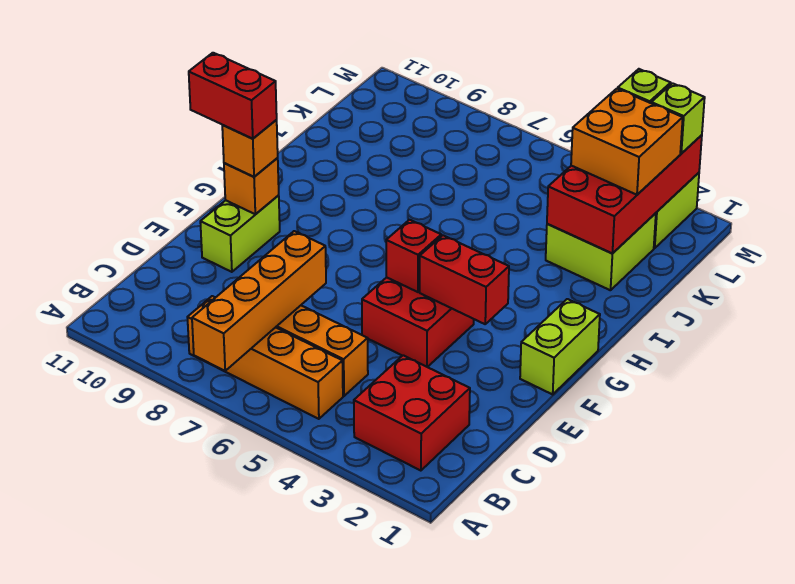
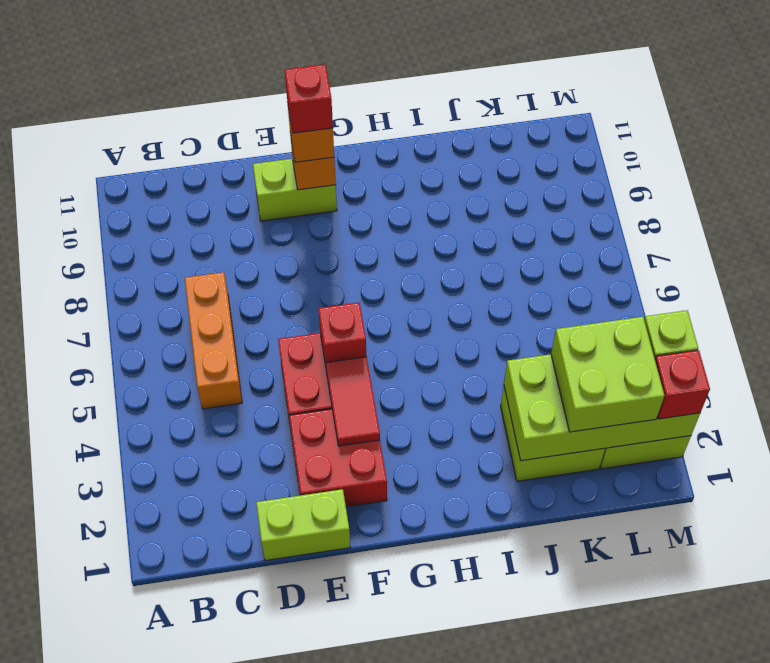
orange brick A7:D7 level 2 -> none
red brick B2:C3 level 1 -> red brick E2:F3 level 1
orange brick B5:B8 level 1 -> none
lime brick F1:G1 level 1 -> lime brick D1:E1 level 1
red brick F3:F4 level 2 -> red tile F3:F4 level 2
red brick F10:F11 level 4 -> red brick F10 level 4
red brick J2:M3 level 2 -> lime brick J2:M3 level 2
orange brick K2:L3 level 3 -> lime brick K2:L3 level 3
lime brick M2 level 3 -> red brick M2 level 3

